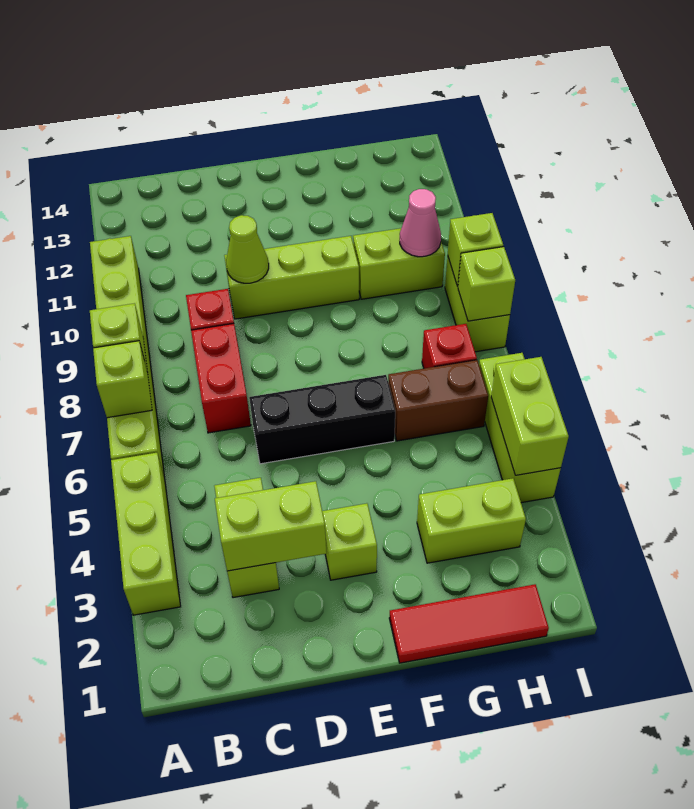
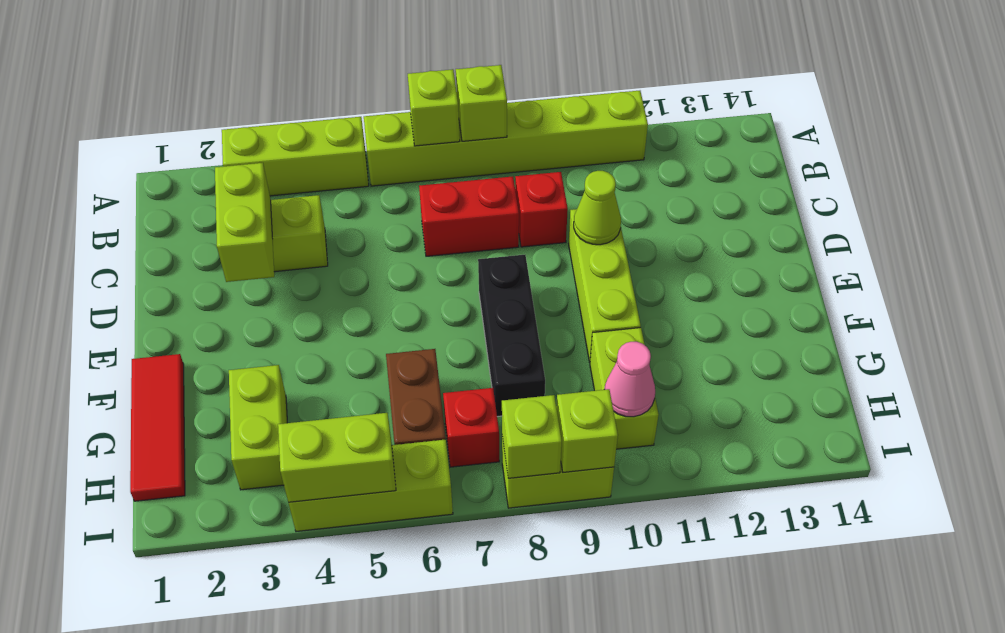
black brick D6:F6 level 1 -> black brick E8:G8 level 1
lime brick E3 level 1 -> none

